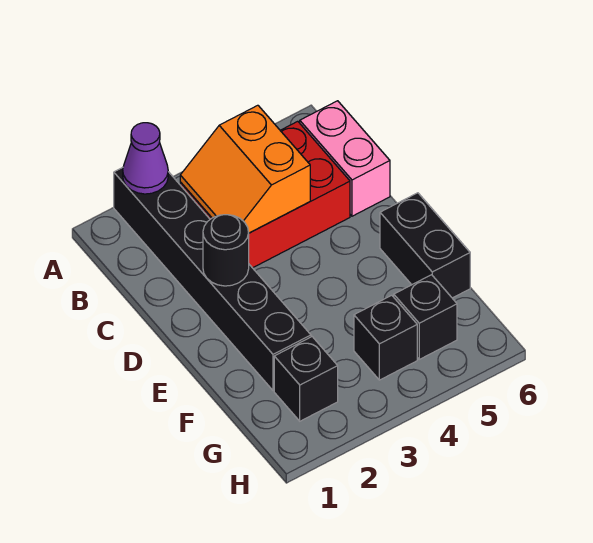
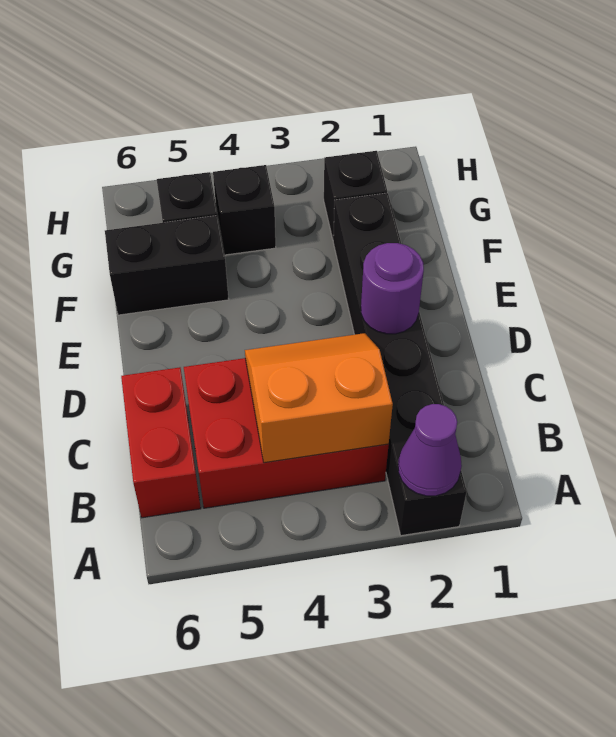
orange slope B3:C4 level 2 top 4 -> orange slope B3:C4 level 2 top B
pink brick B6:C6 level 1 -> red brick B6:C6 level 1
black round brick D2 level 2 -> purple round brick D2 level 2
black brick E6:F6 level 1 -> black brick F5:F6 level 1

